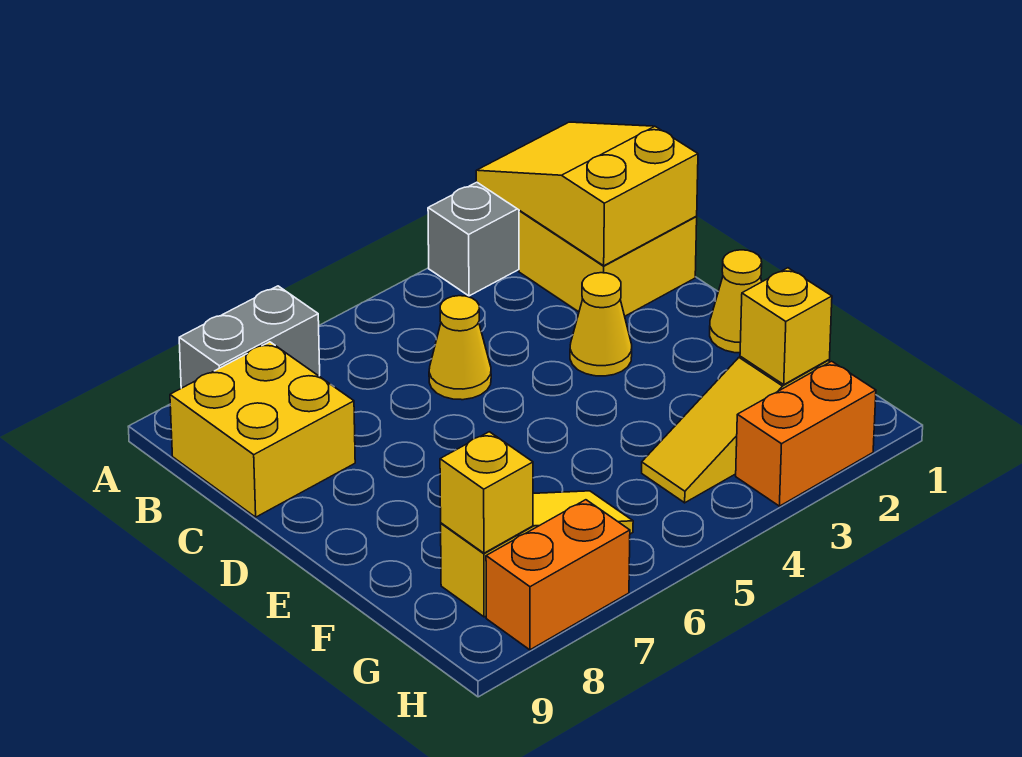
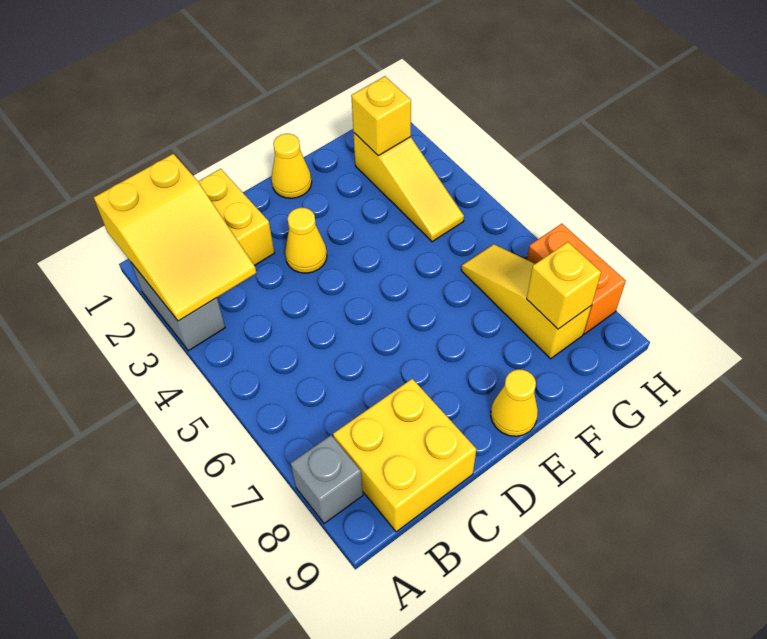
yellow slope A1:C2 level 2 top C -> yellow slope A1:B3 level 2 top 1
grey brick A7:A8 level 1 -> grey brick A8 level 1
yellow cone C5 level 1 -> yellow cone E9 level 1
orange brick H2:H3 level 1 -> none

